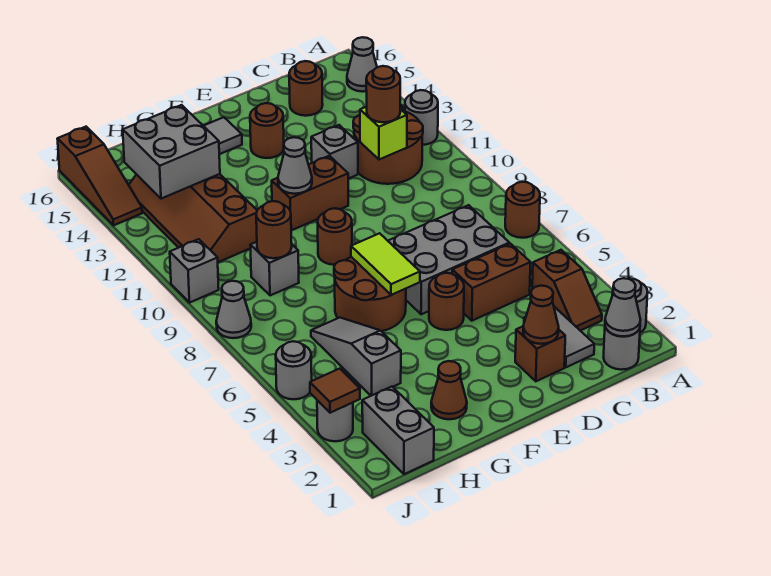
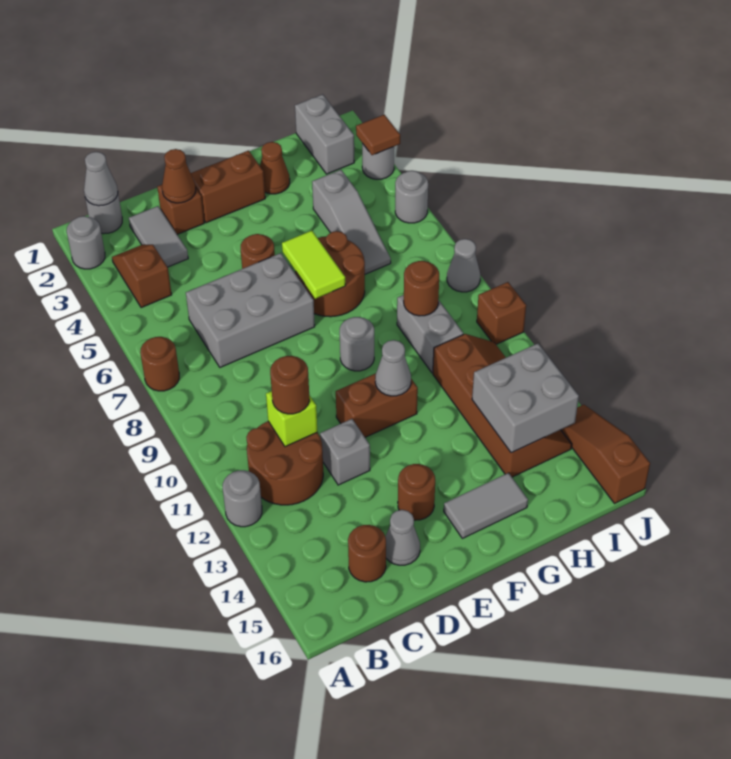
grey cone A15 level 1 -> grey cone D15 level 1
brown brick C5:D5 level 1 -> brown brick E2:F2 level 1
brown round brick F9 level 1 -> grey round brick F9 level 1
grey brick H9 level 1 -> grey brick H9:H10 level 1
grey brick J10 level 1 -> brown brick J10 level 1

